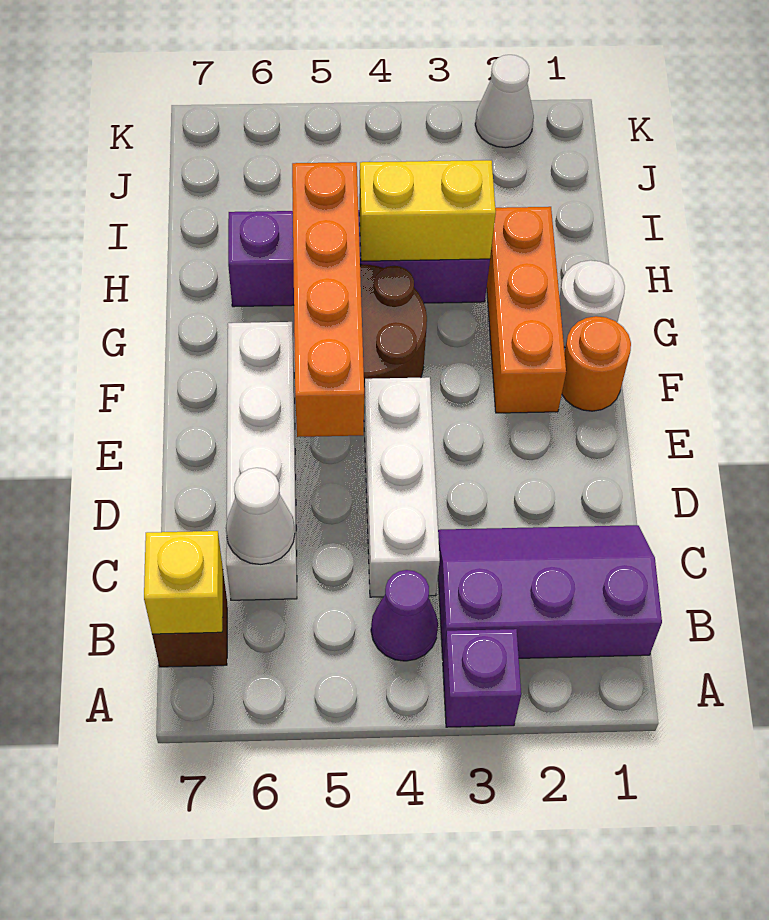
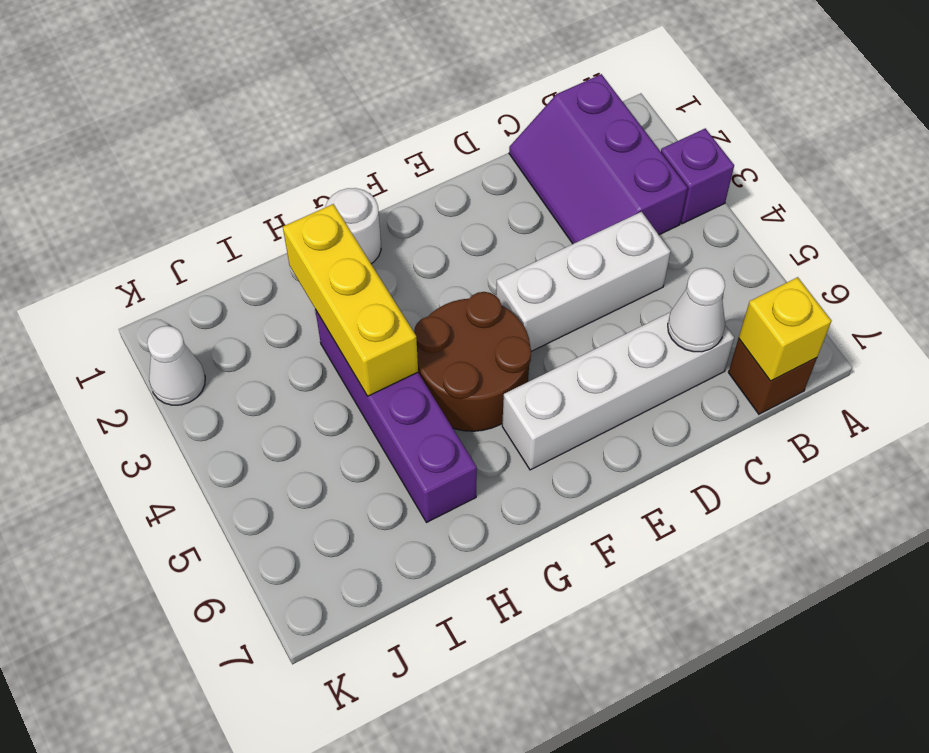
purple cone B4 level 1 -> none
orange brick E5:H5 level 2 -> none
orange round brick F1 level 1 -> none
orange brick F2:H2 level 1 -> none
yellow brick H3:H4 level 2 -> yellow brick H2:H4 level 2

